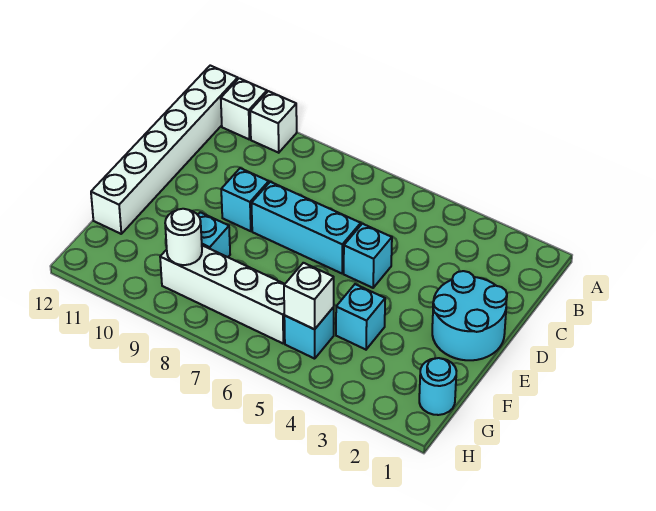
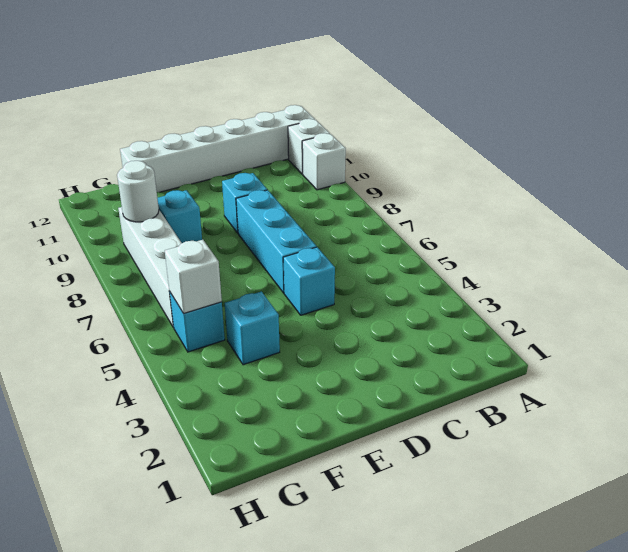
cyan round brick D1:E2 level 1 -> none
cyan round brick G1 level 1 -> none

